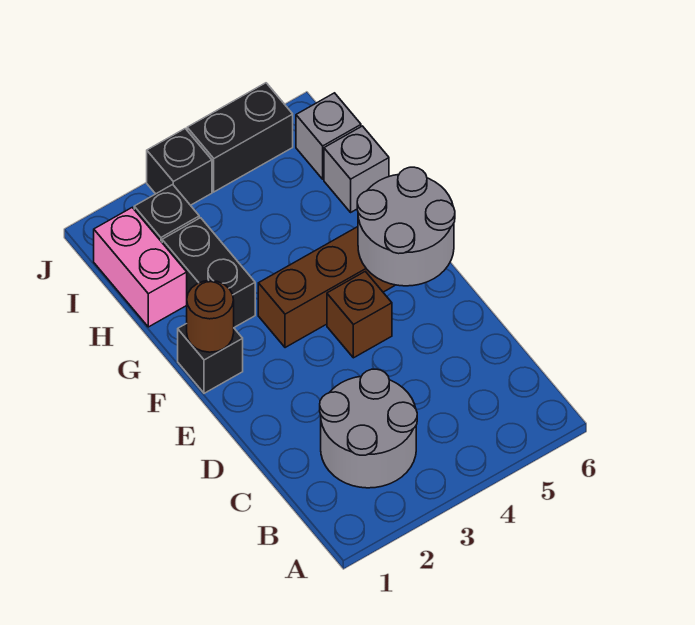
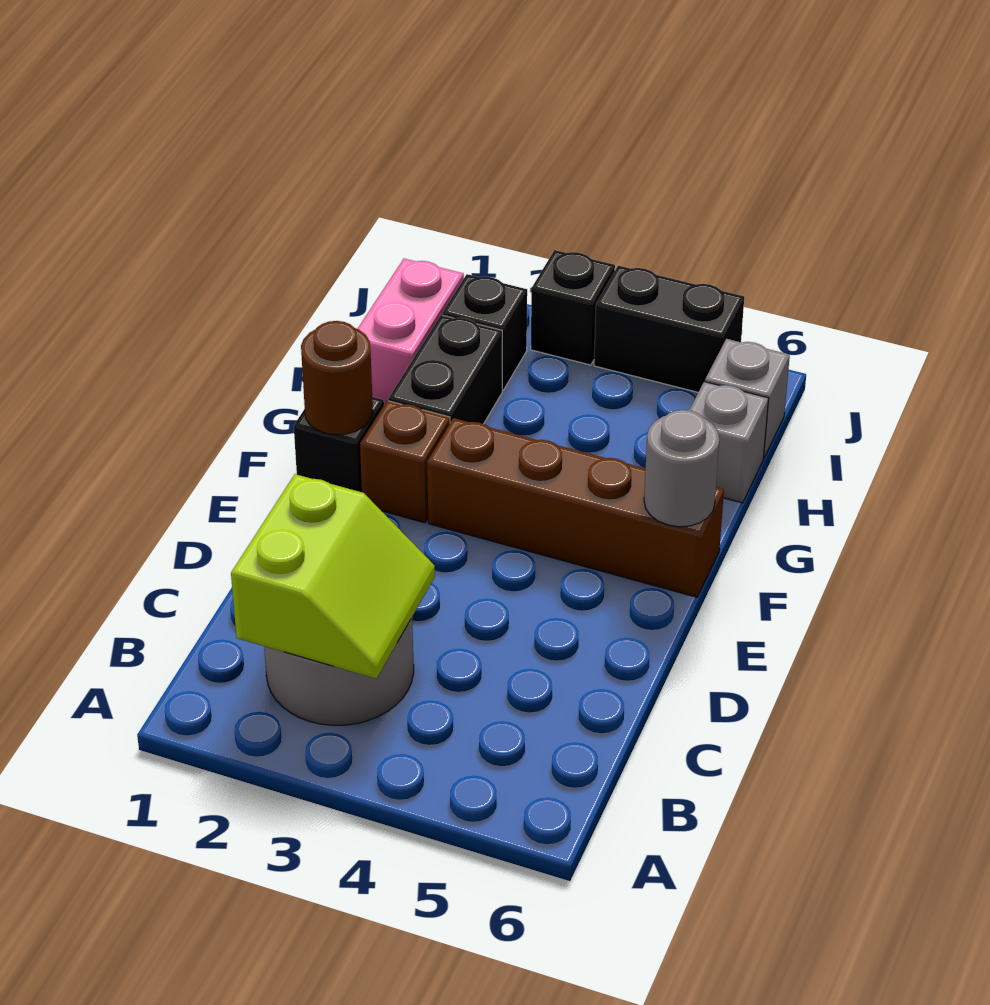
none -> lime slope B2:C3 level 2 top 2
brown brick E4 level 1 -> brown brick F2 level 1
grey round brick E5:F6 level 2 -> grey round brick F6 level 2

